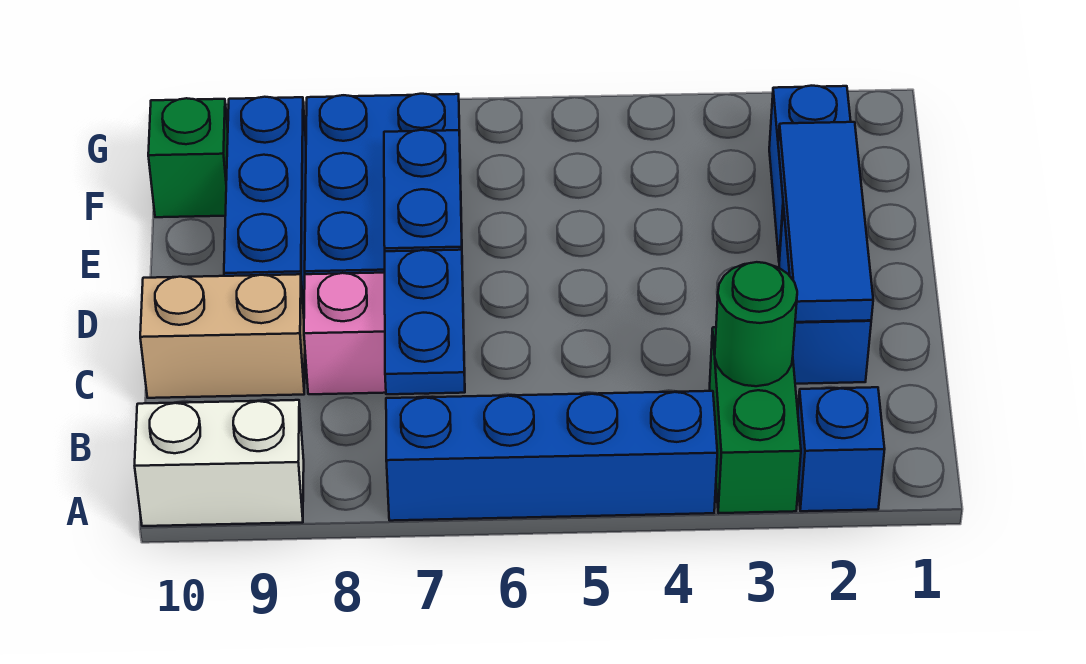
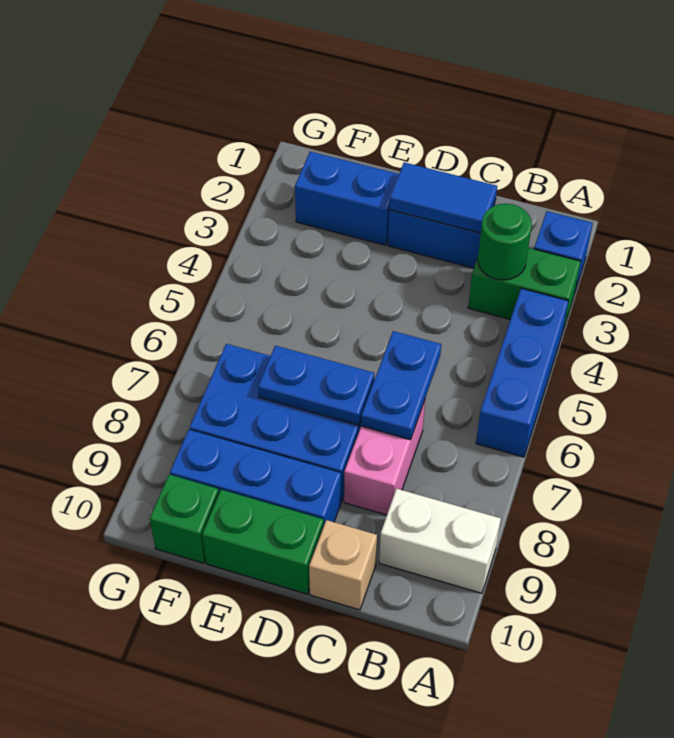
blue brick A4:A7 level 1 -> blue brick A4:A6 level 1
white brick A9:A10 level 1 -> white brick A9:B9 level 1
blue plate B7:C7 level 2 -> blue plate C6:C7 level 2
blue tile C2:E2 level 2 -> blue tile C2:D2 level 2
tan brick C9:C10 level 1 -> tan brick C10 level 1
none -> green brick D10:E10 level 1

